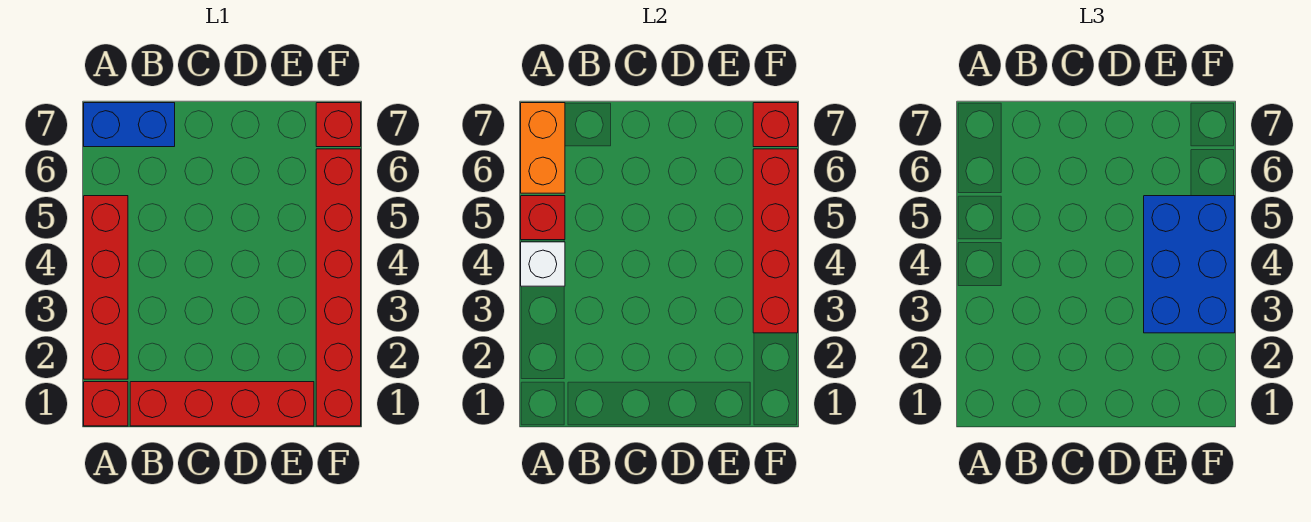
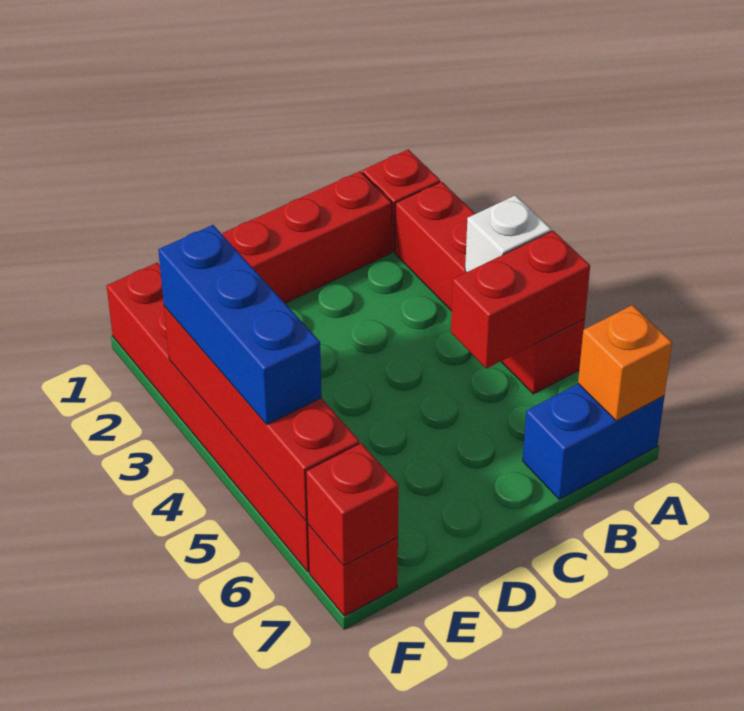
red brick A5 level 2 -> red brick A5:B5 level 2
orange brick A6:A7 level 2 -> orange brick A7 level 2
blue brick E3:F5 level 3 -> blue brick F3:F5 level 3

